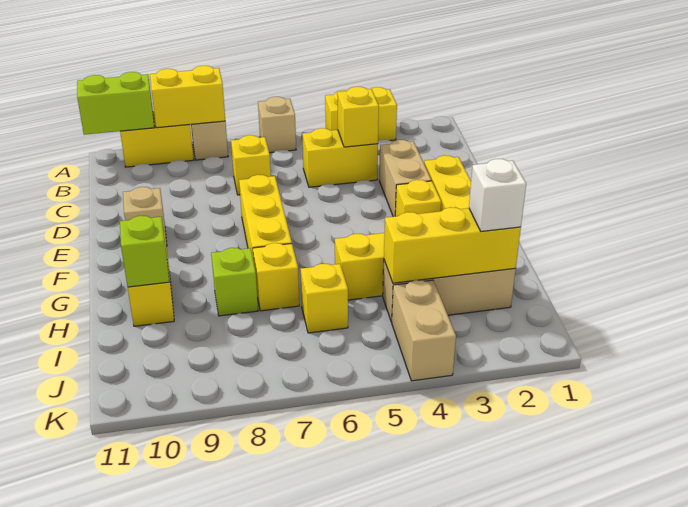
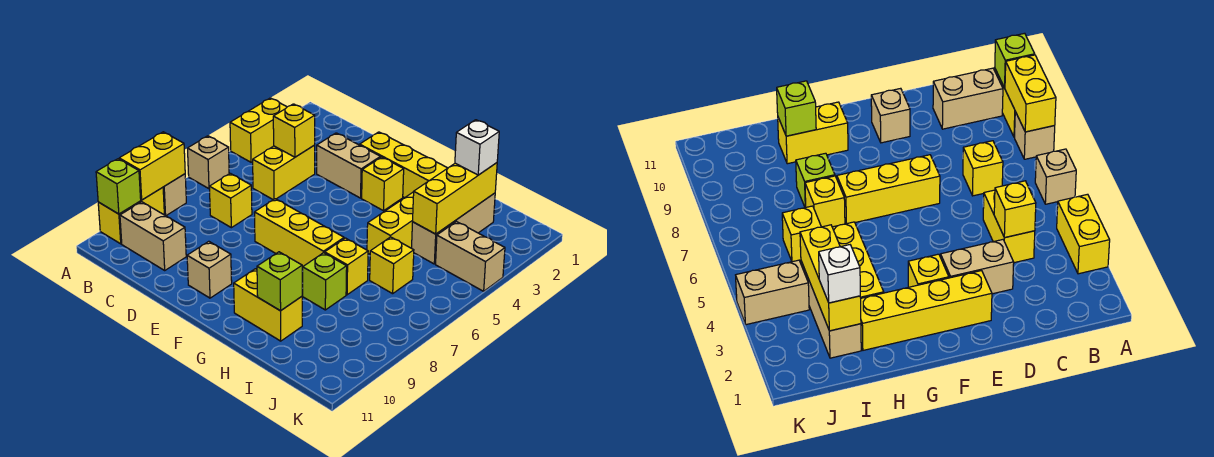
lime brick A10:A11 level 2 -> lime brick A10 level 2
none -> tan brick B10:C10 level 1

